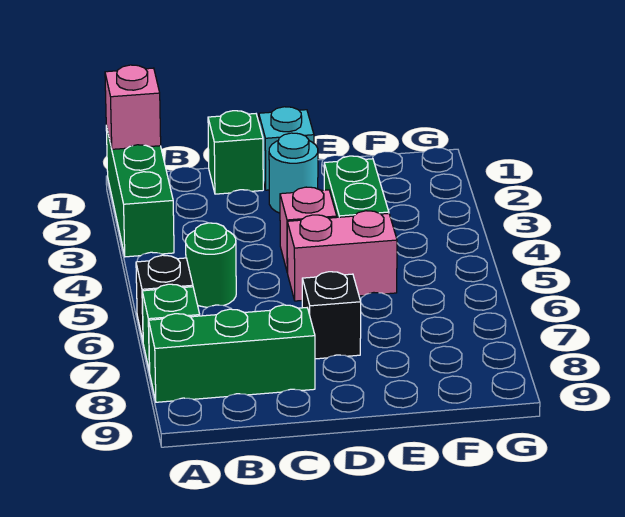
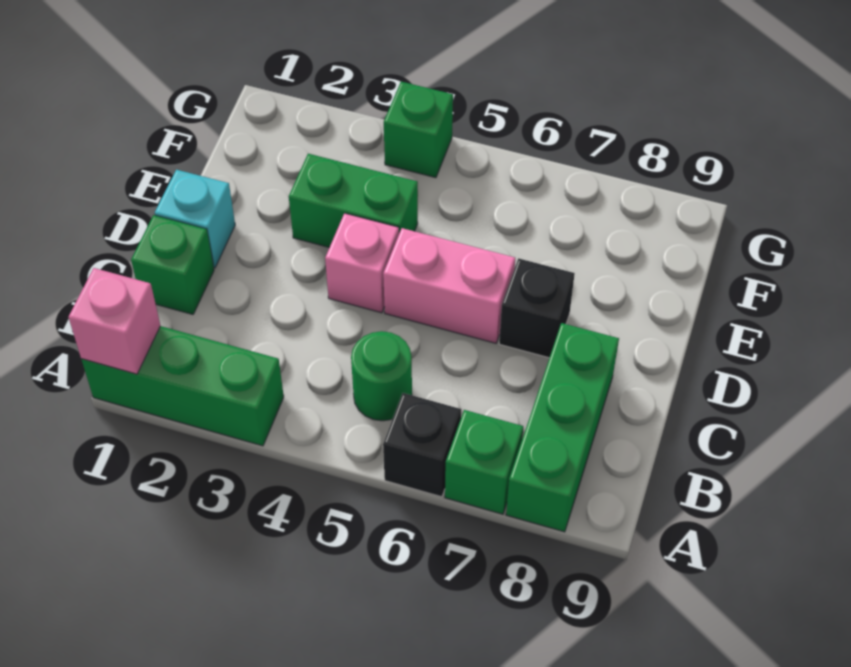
cyan round brick D2 level 1 -> none
pink brick D5:E5 level 1 -> pink brick D5:D6 level 1
none -> green brick G4 level 1

